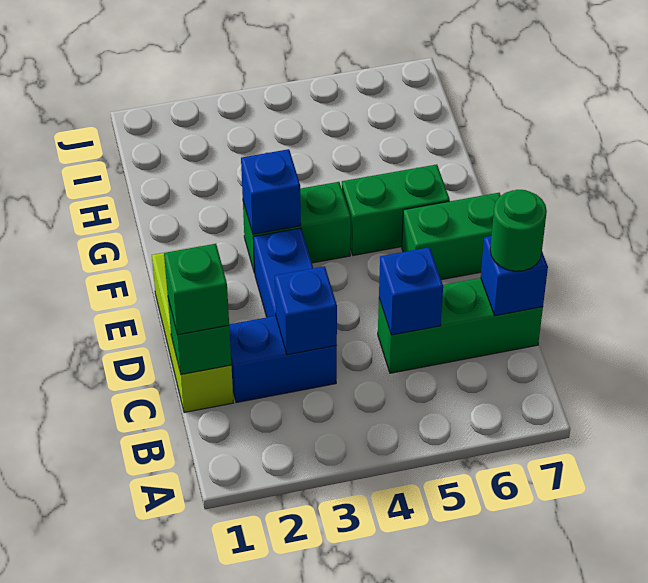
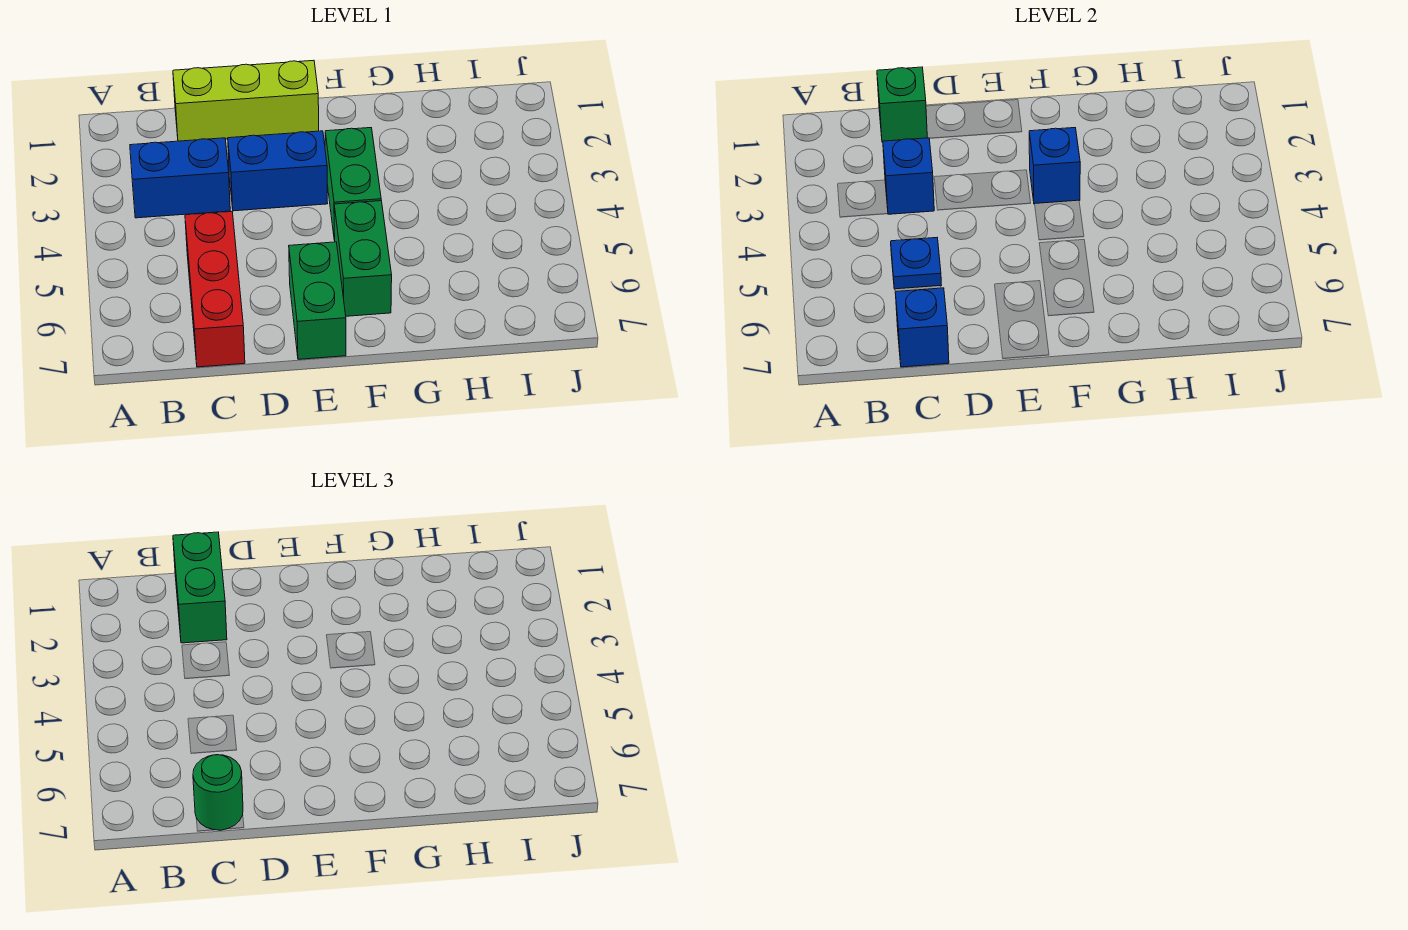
green brick C1 level 3 -> green brick C1:C2 level 3
blue brick C2:C3 level 1 -> blue brick B3:C3 level 1
green brick C5:C7 level 1 -> red brick C5:C7 level 1
blue brick C5 level 2 -> blue plate C5 level 2

